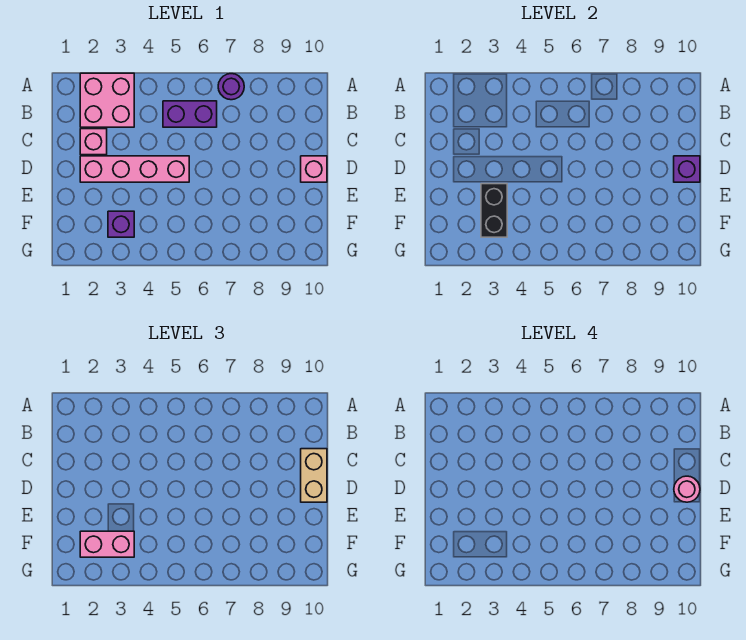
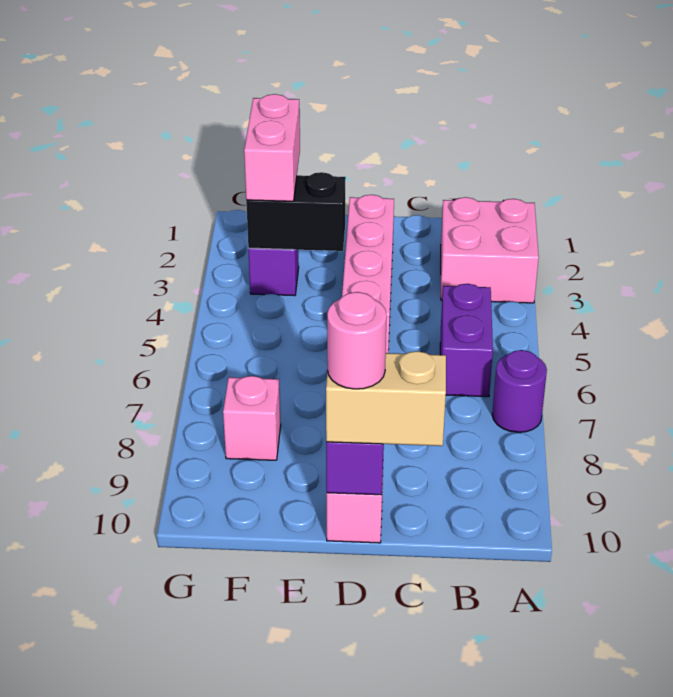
pink brick C2 level 1 -> pink brick F8 level 1

